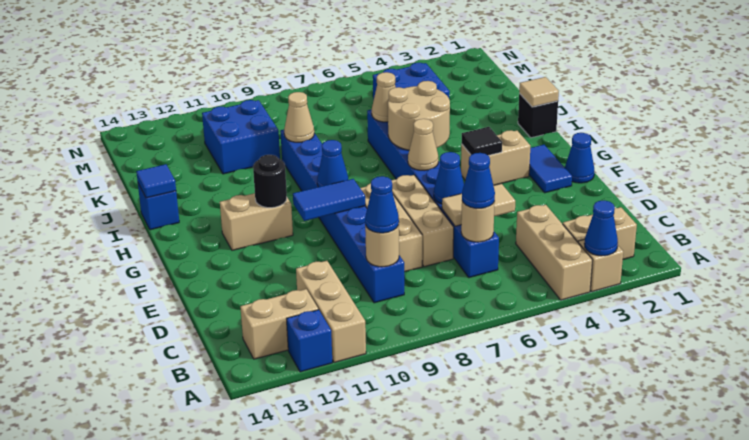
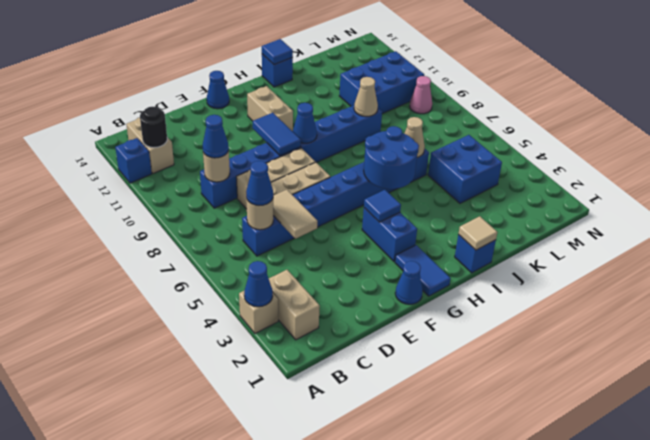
tan brick A4:C4 level 1 -> none
tan brick A11:C11 level 1 -> none
blue cone E6 level 2 -> blue cone F14 level 1
blue tile F2:G2 level 1 -> blue tile G1:G2 level 1
tan brick G3:G4 level 1 -> blue brick G3:G4 level 1
black tile G4 level 2 -> blue tile G4 level 2
tan cone G6 level 2 -> none
black round brick G11 level 2 -> black round brick B12 level 2
tan round brick H5:I6 level 2 -> blue round brick H5:I6 level 2
black brick I1 level 1 -> blue brick I1 level 1
blue brick K10:L11 level 1 -> blue brick K10:M11 level 1
none -> pink cone M9 level 1

